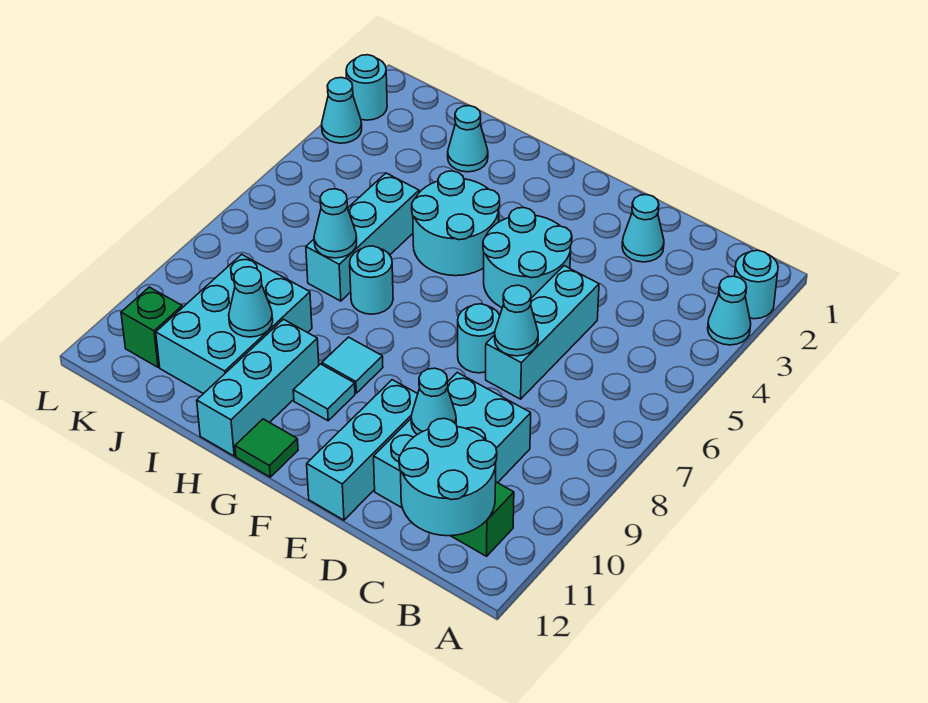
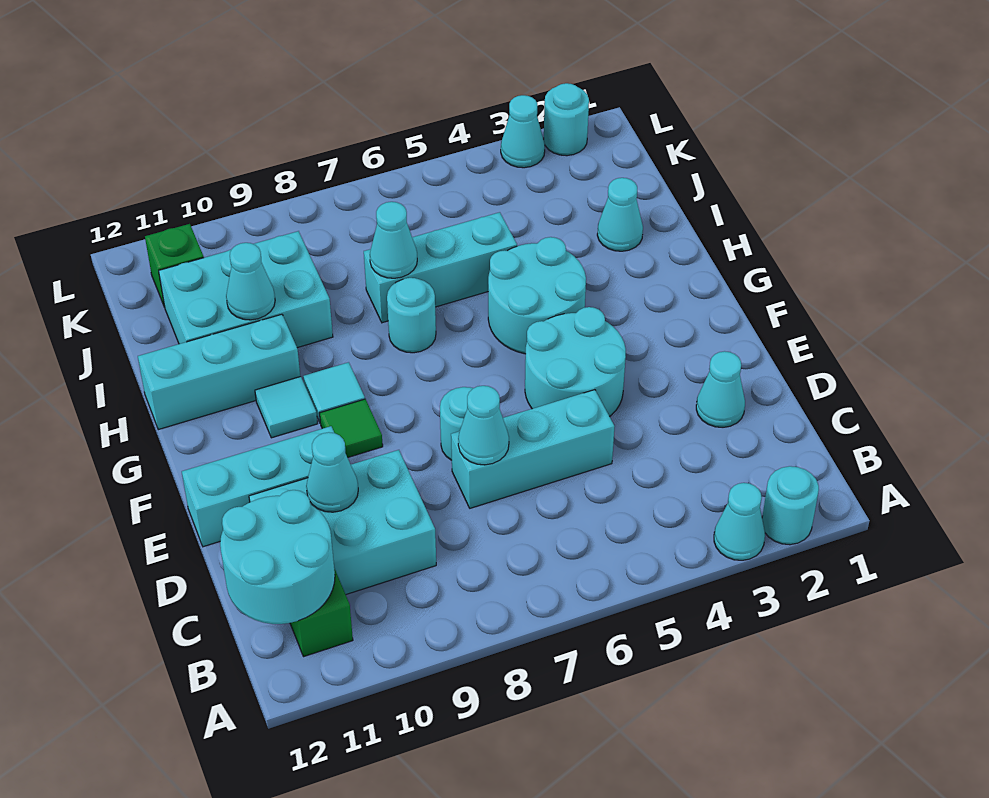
green tile G12 level 1 -> green tile F9 level 1

